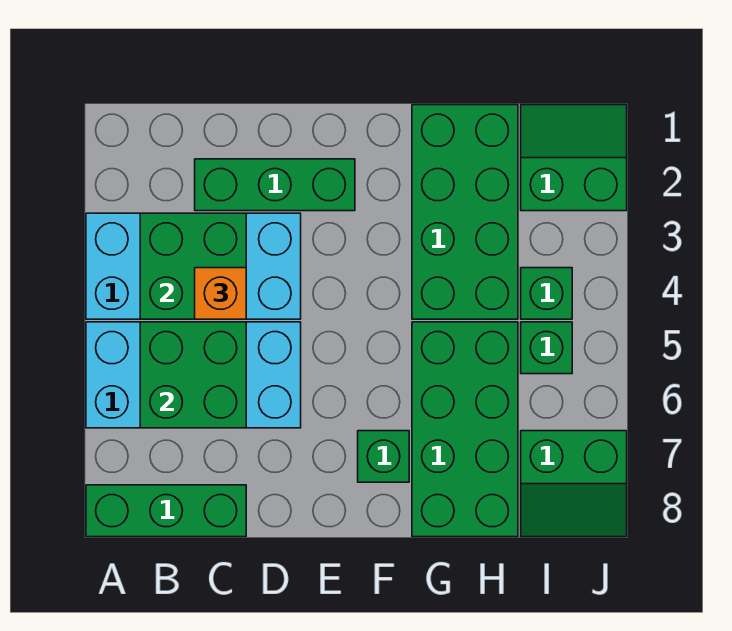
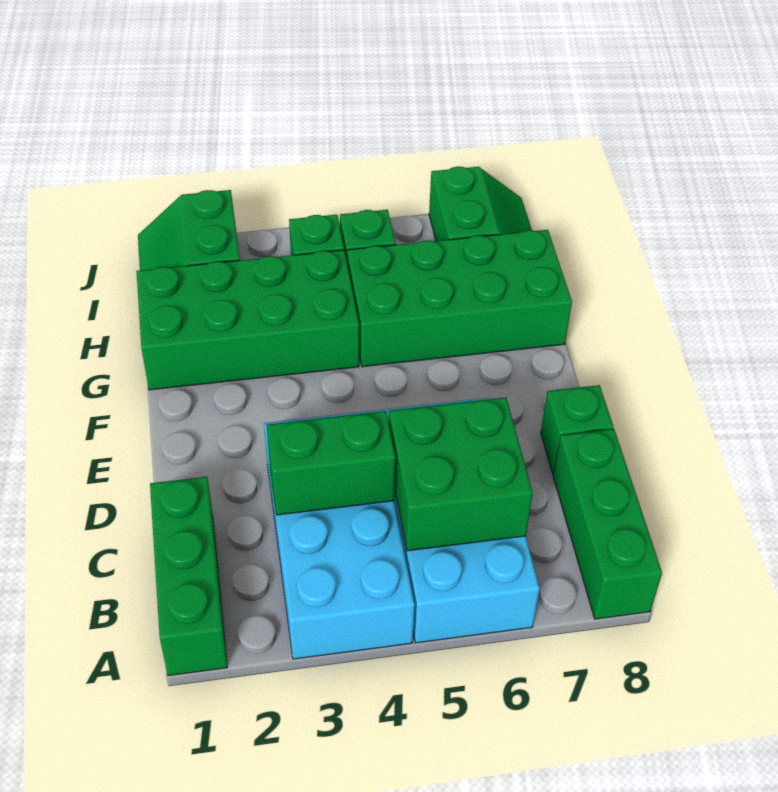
green brick B3:C4 level 2 -> green brick C3:C4 level 2
green brick C2:E2 level 1 -> green brick A1:C1 level 1
orange brick C4 level 3 -> none
green brick F7 level 1 -> green brick D8 level 1

